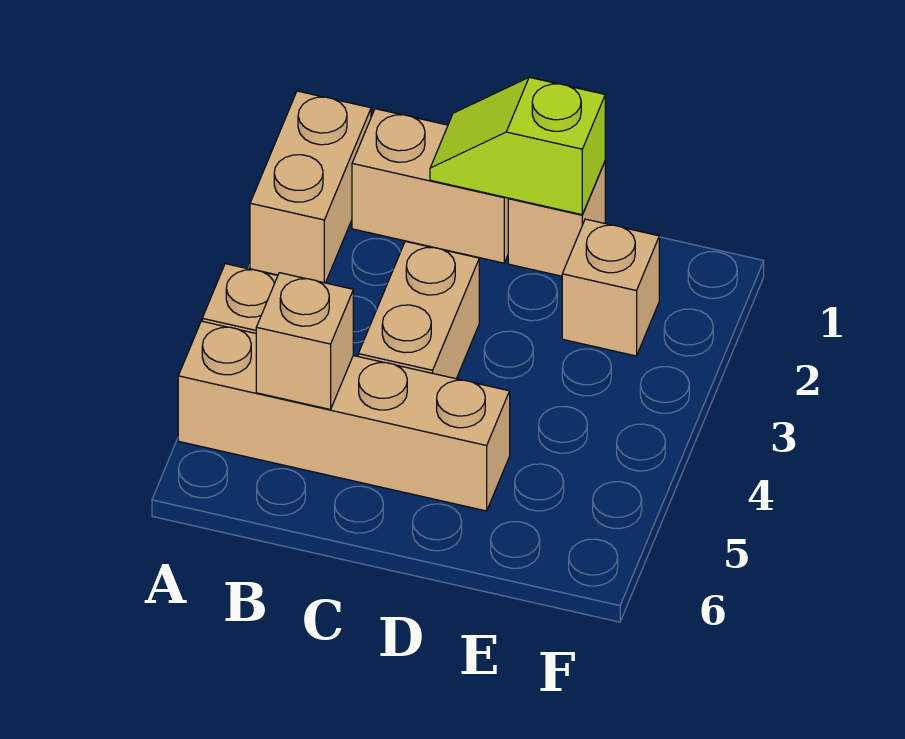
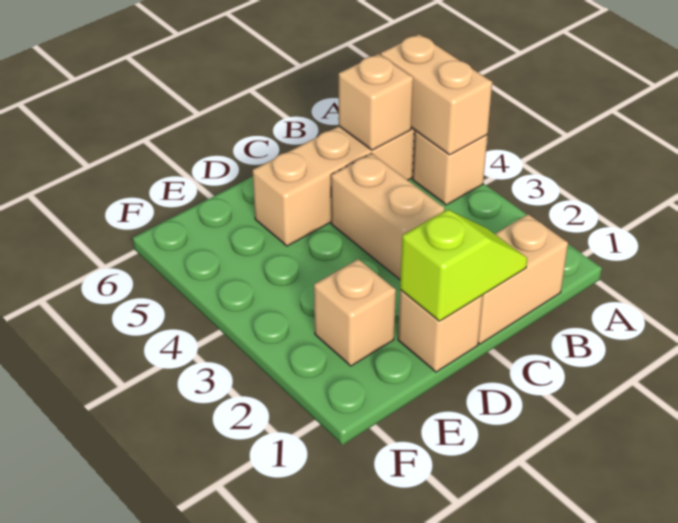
tan brick A1:A2 level 1 -> tan brick A4:A5 level 2

